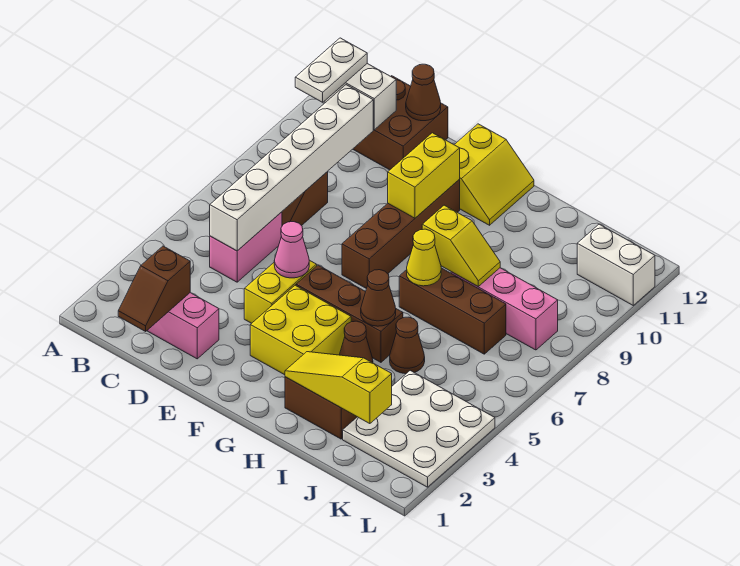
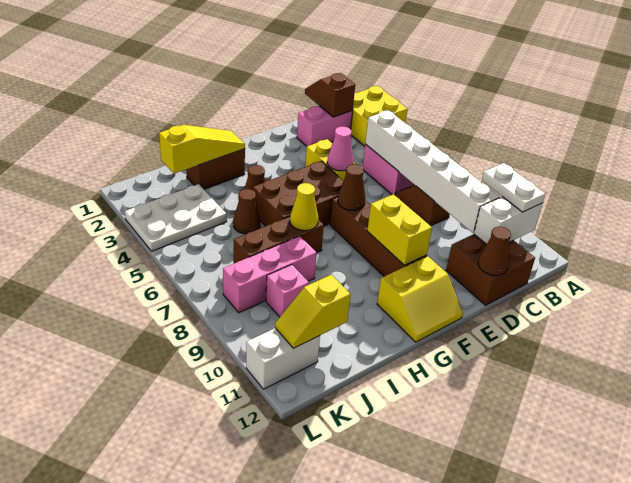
yellow brick F3:G4 level 1 -> yellow brick A2:B3 level 1
brown brick F5:H5 level 1 -> brown brick F5:H6 level 1
yellow slope F11:G12 level 1 top F -> yellow slope F11:G12 level 1 top 11
brown cone H5 level 2 -> brown cone F7 level 2
yellow slope H8:I8 level 2 top H -> yellow slope J11:K11 level 2 top J
white plate J2:L4 level 1 -> white plate J3:L4 level 1
none -> pink brick J9 level 1

